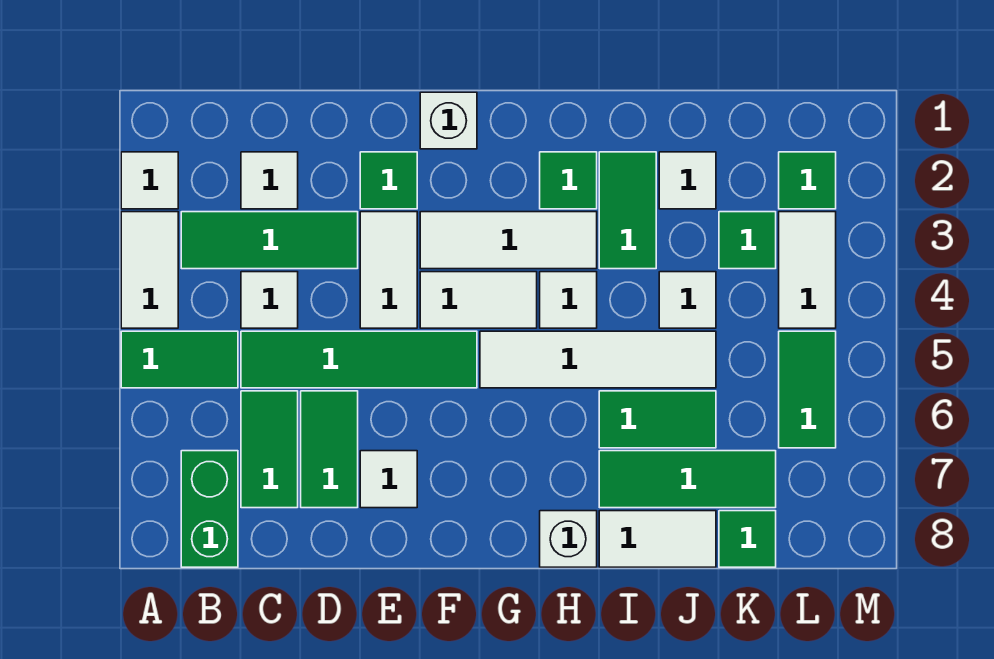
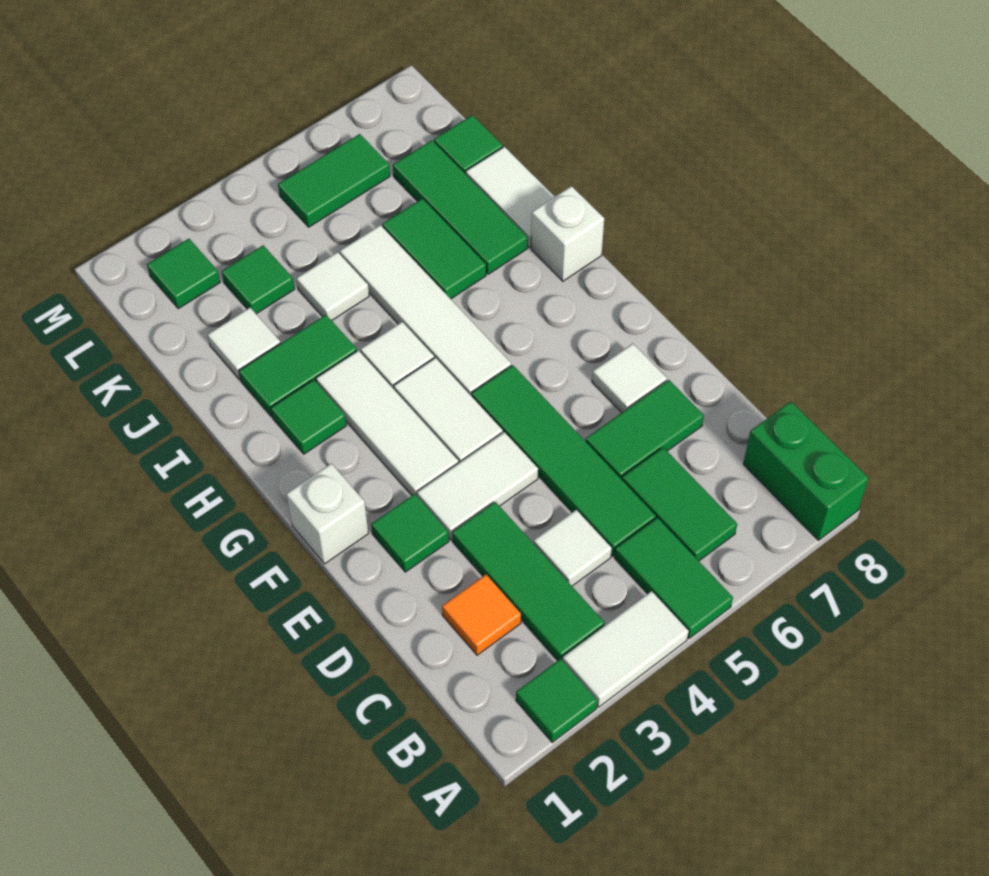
white tile A2 level 1 -> green tile A2 level 1
green brick B7:B8 level 1 -> green brick A8:B8 level 1
white tile C2 level 1 -> orange tile C2 level 1
green tile C6:C7 level 1 -> green tile B6:C6 level 1
white tile L3:L4 level 1 -> none

